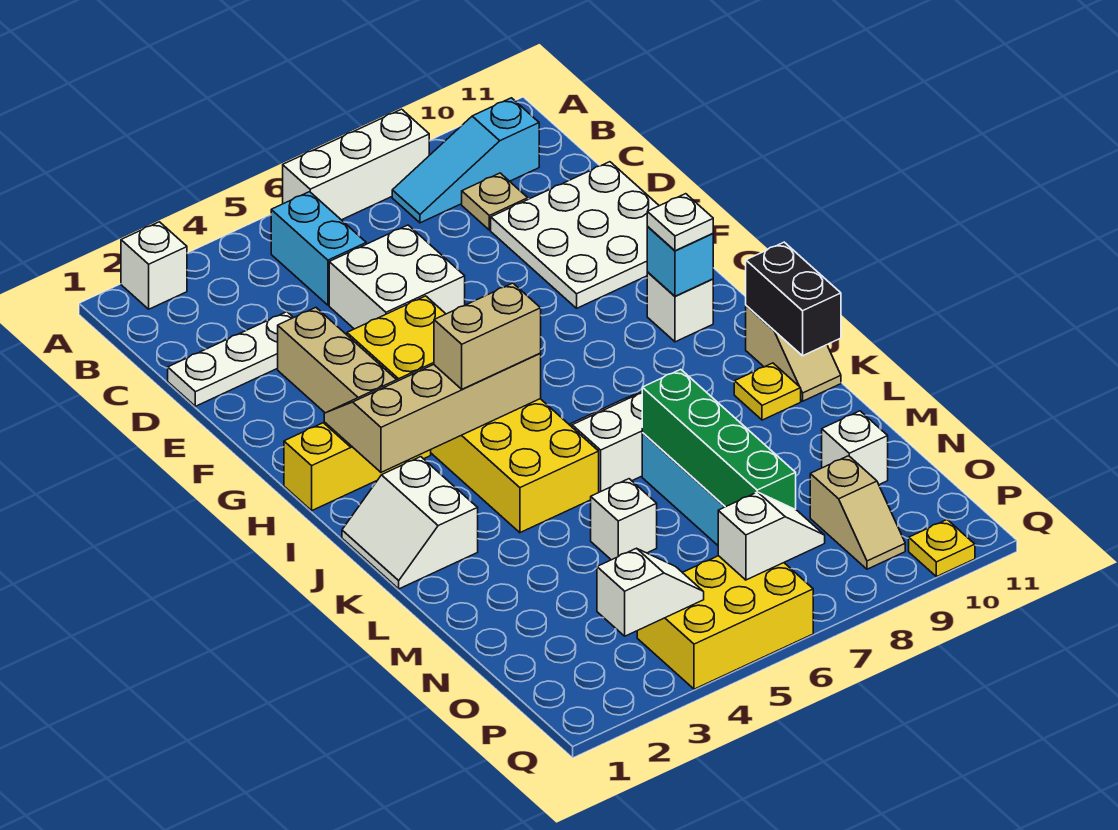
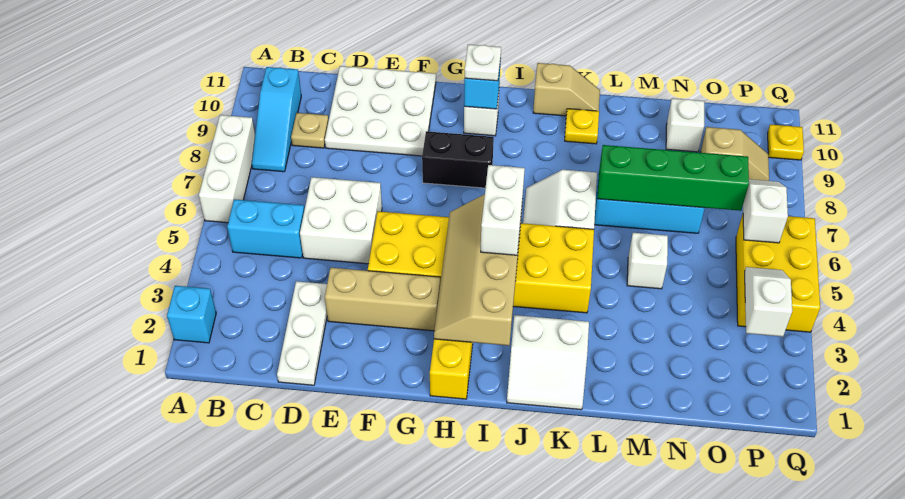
white brick A2 level 1 -> cyan brick A2 level 1
tan brick I4:I5 level 3 -> white brick I4:I5 level 3
black brick J11:K11 level 2 -> black brick G8:H8 level 1

